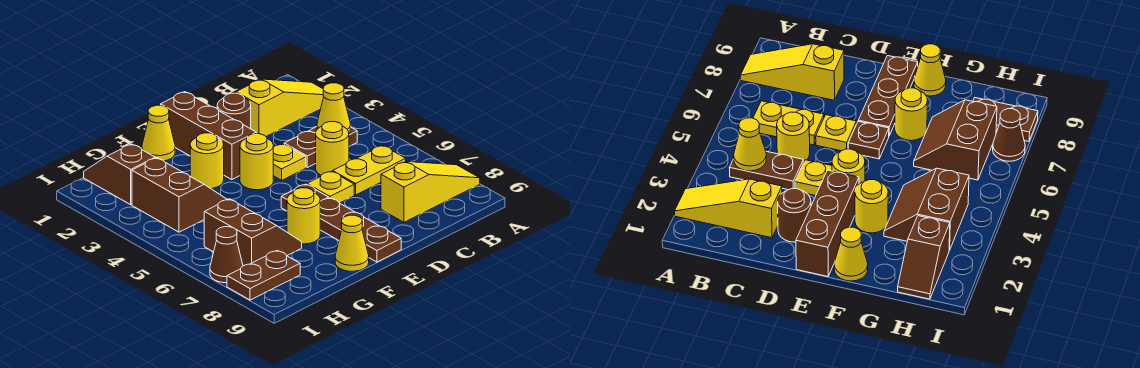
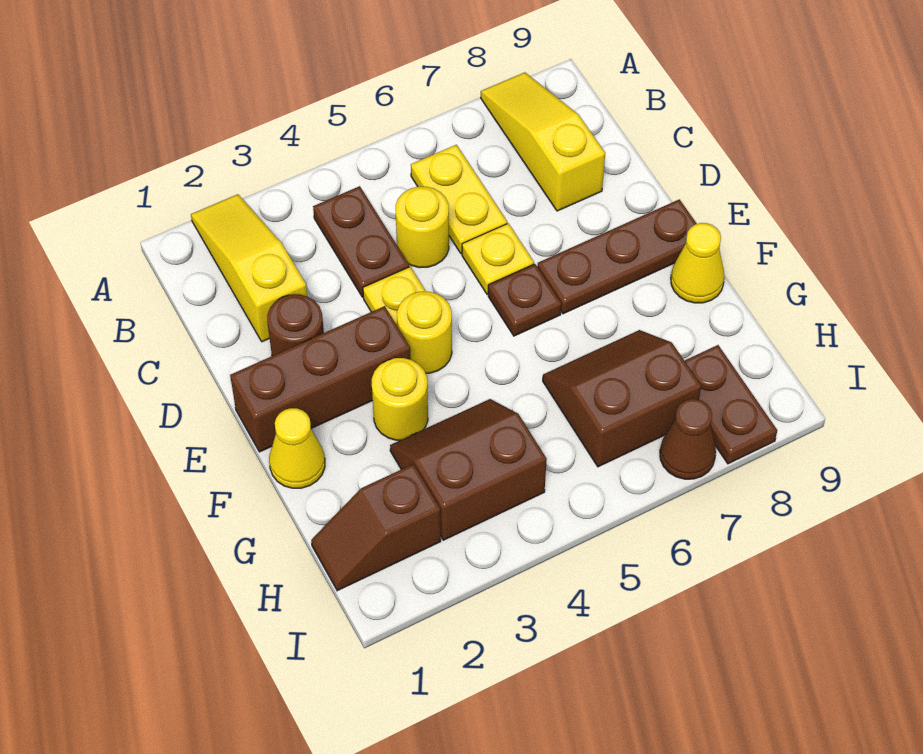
yellow cone B4 level 2 -> none
yellow round brick F7 level 1 -> none

